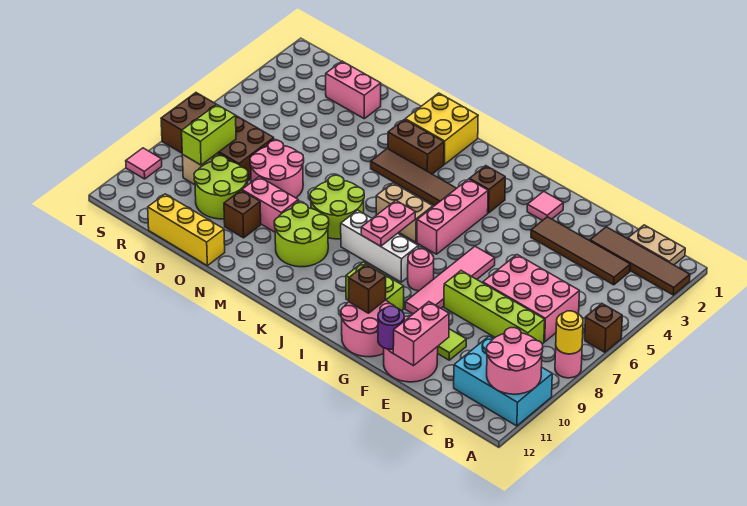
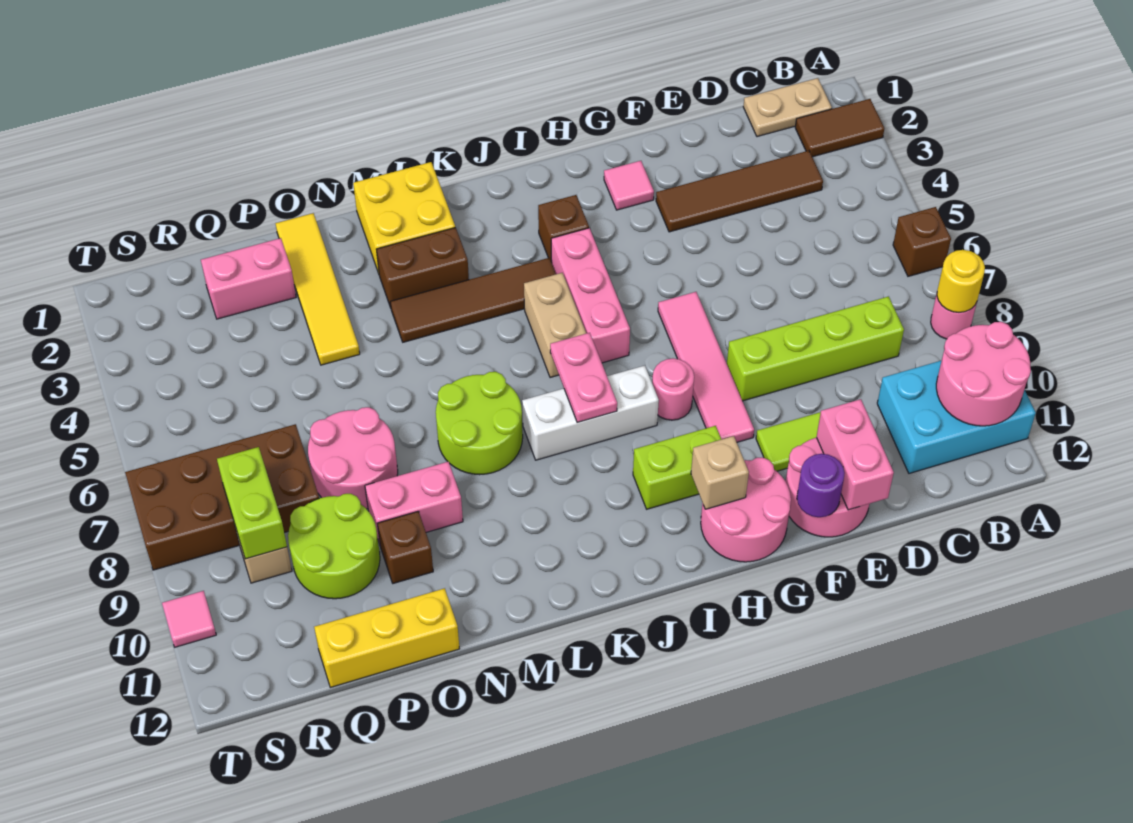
brown tile A2:D2 level 1 -> brown tile A2:B2 level 1
pink brick C6:E7 level 1 -> none
brown brick H11 level 2 -> tan brick H11 level 2
tan brick J6:K6 level 1 -> tan brick J5:J6 level 1
lime round brick L9:M10 level 1 -> none
none -> yellow tile O1:O4 level 1

